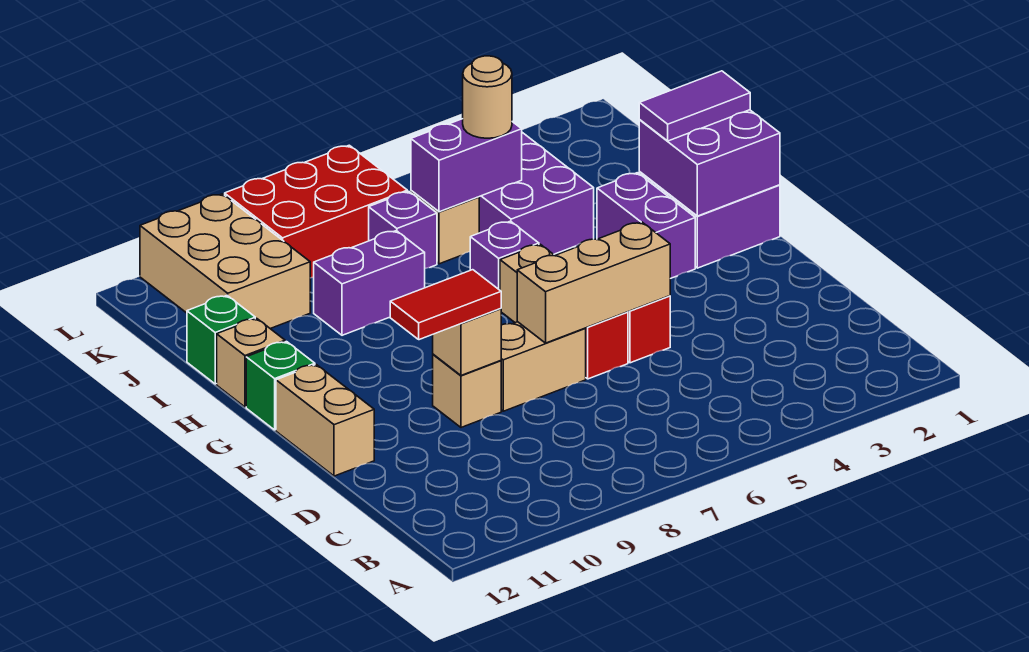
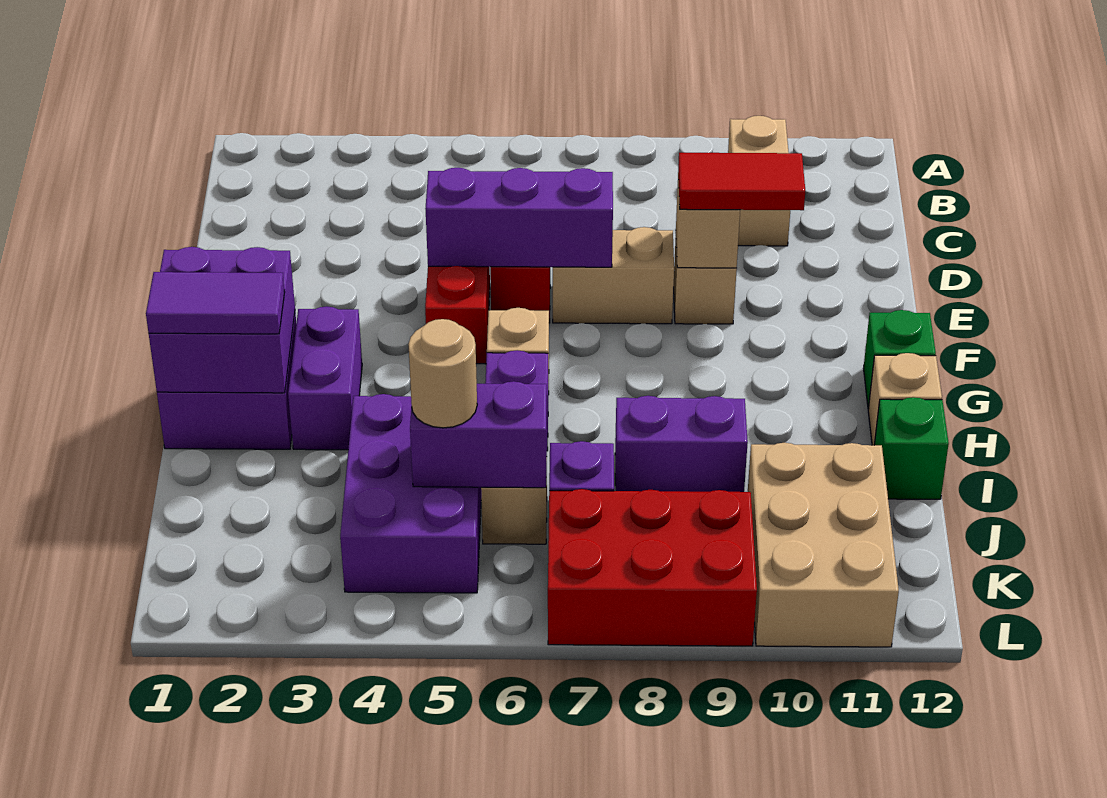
tan brick E5:E7 level 2 -> purple brick E5:E7 level 2
tan brick E12:F12 level 1 -> tan brick B10:C10 level 1

